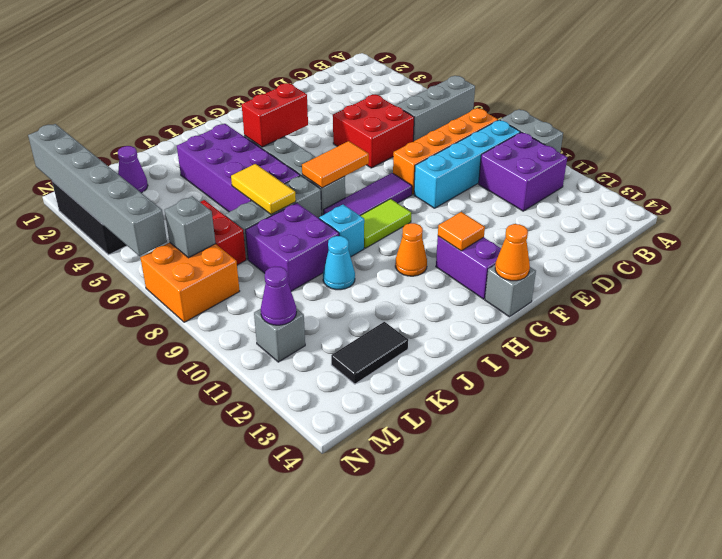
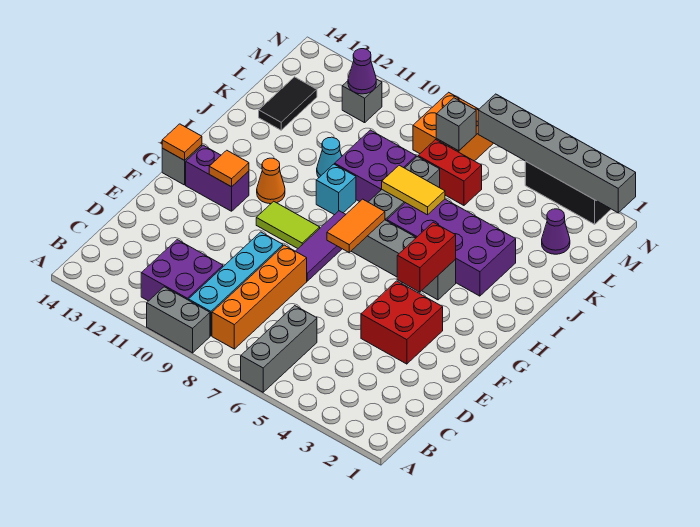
red brick D5:E6 level 1 -> red brick E3:F4 level 1
lime tile G9:H9 level 1 -> lime tile G9:G10 level 1
orange cone G14 level 2 -> orange tile G14 level 2

